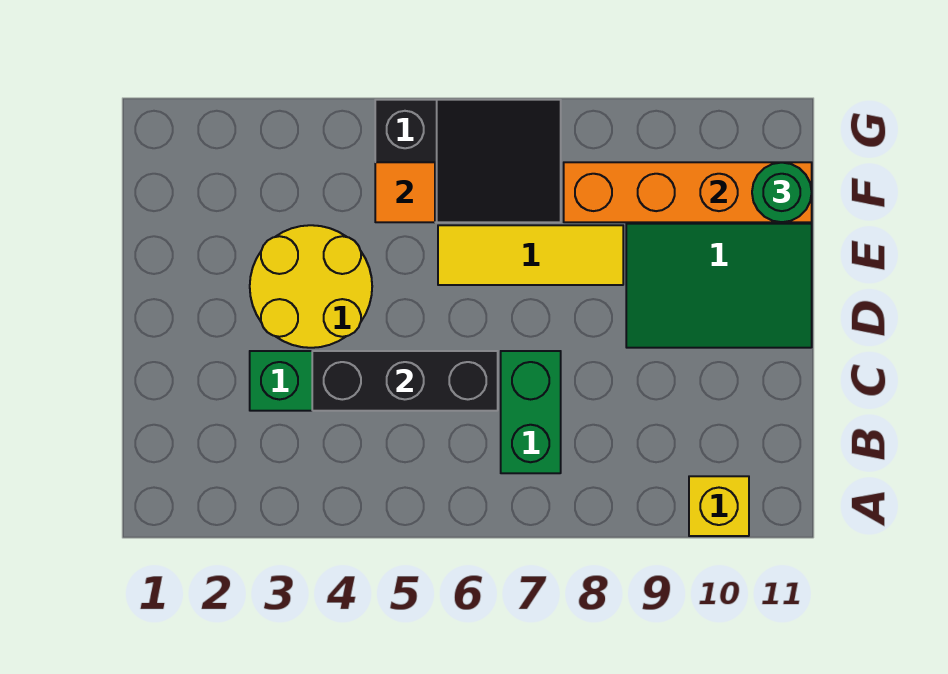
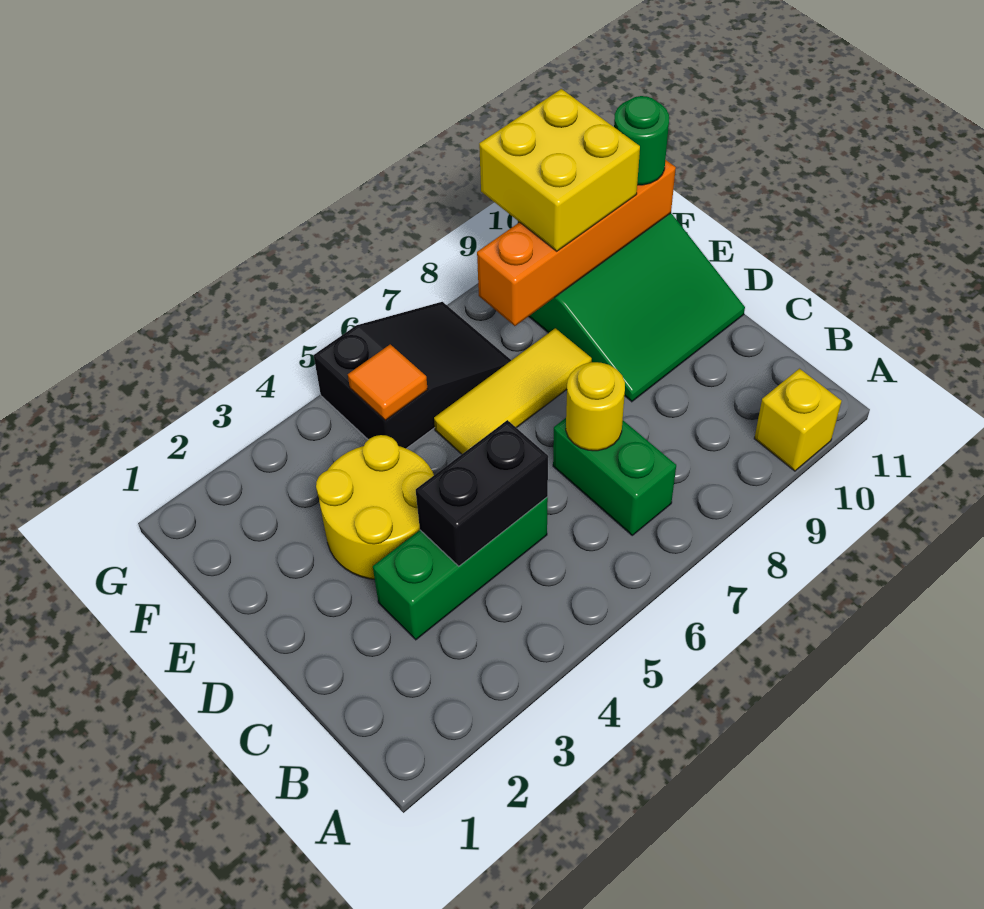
black brick C4:C6 level 2 -> black brick C4:C5 level 2
none -> yellow round brick C7 level 2
none -> yellow brick F9:G10 level 3

